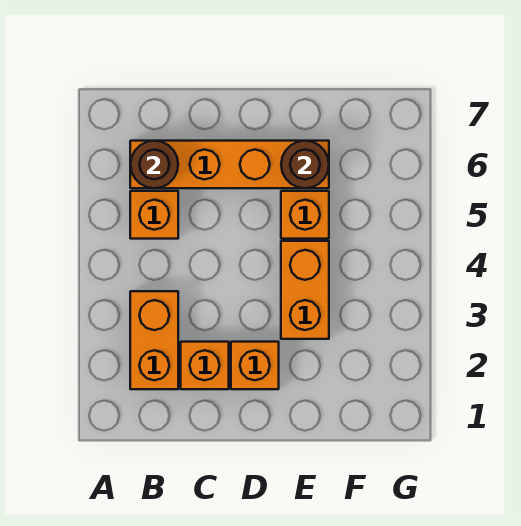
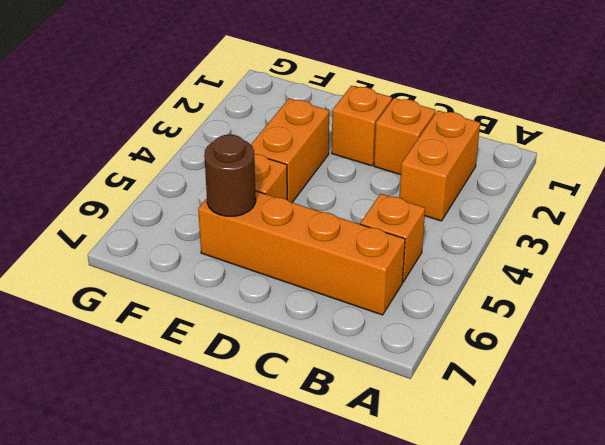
brown round brick B6 level 2 -> none

